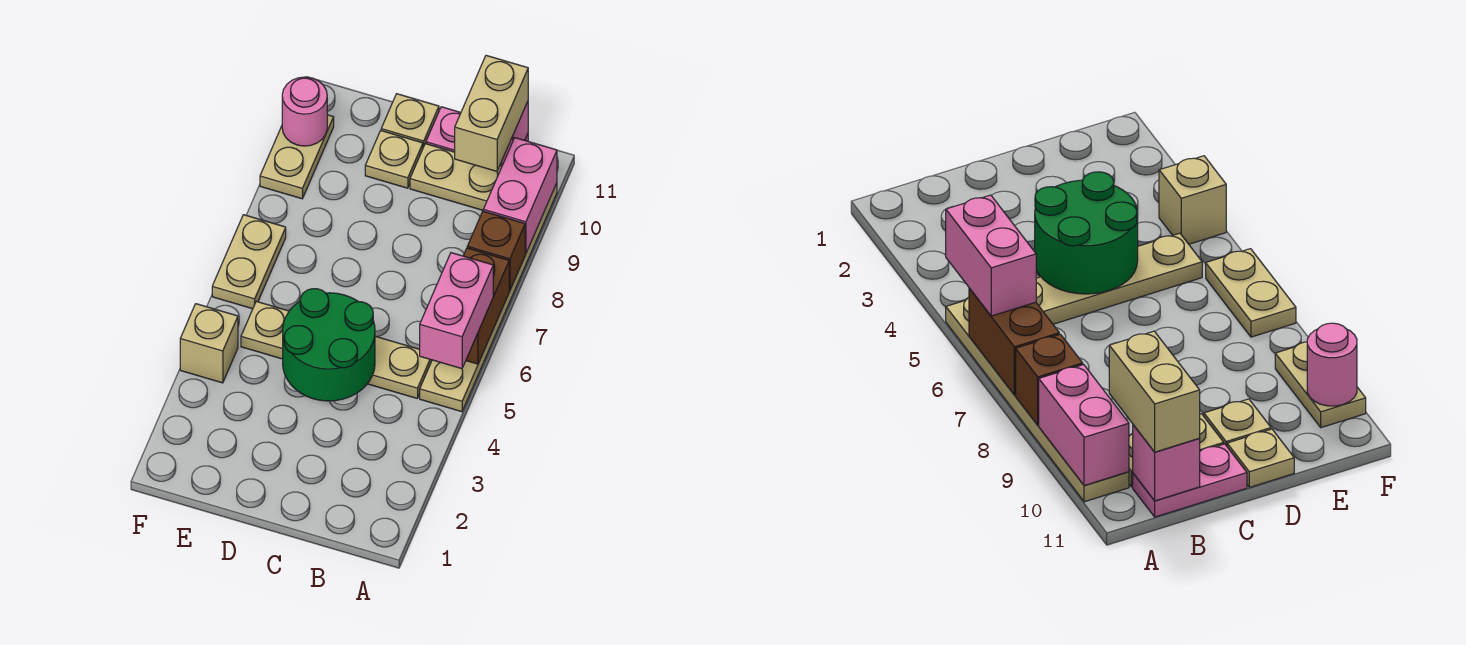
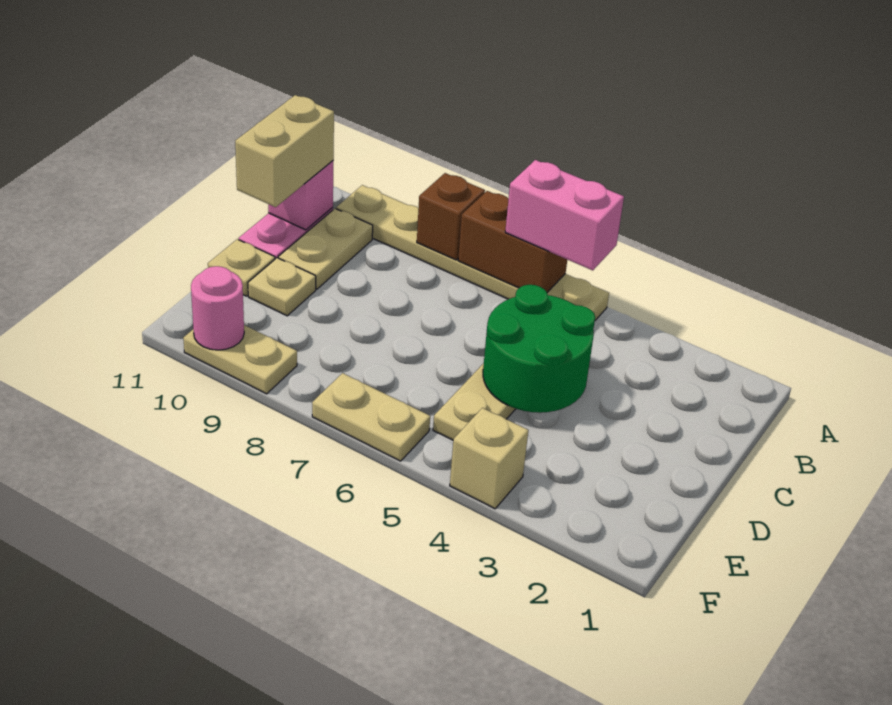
pink brick A9:A10 level 2 -> none
tan brick B10:B11 level 3 -> tan brick B11:C11 level 3

